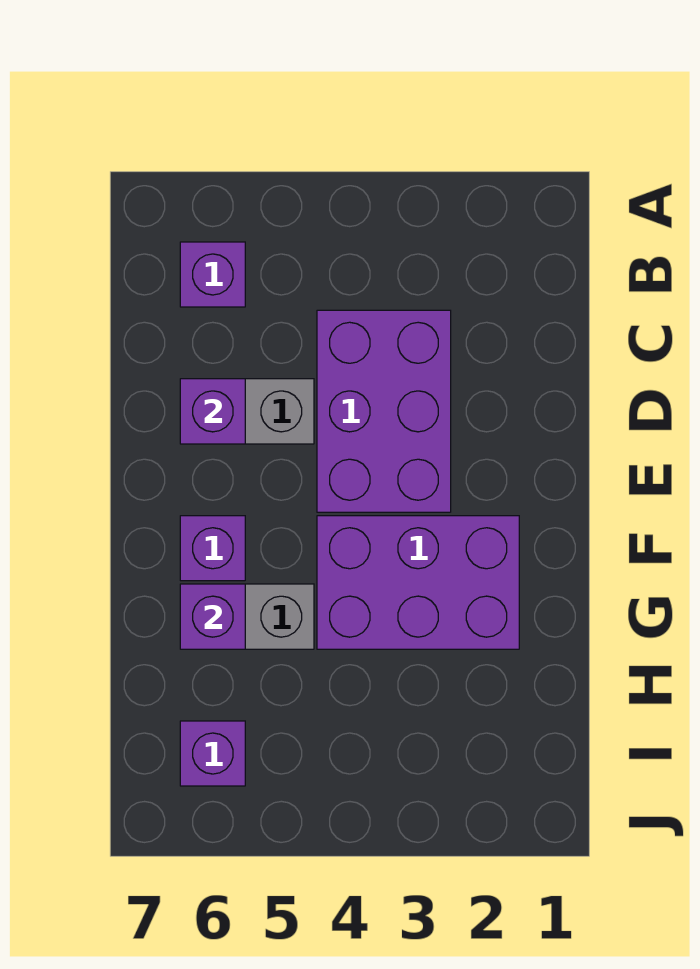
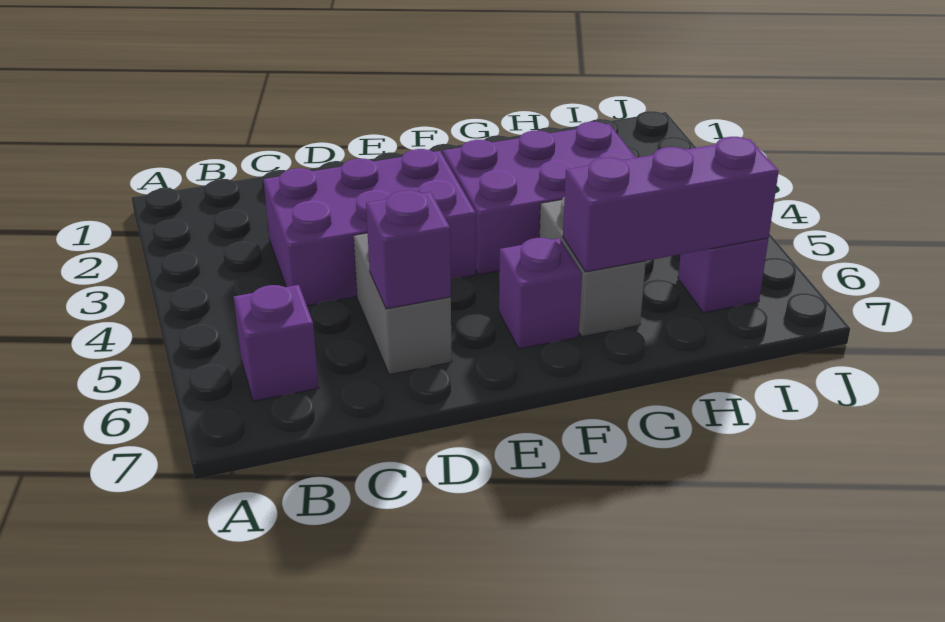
purple brick F2:G4 level 1 -> purple brick F3:H4 level 1
purple brick G6 level 2 -> purple brick G6:I6 level 2

